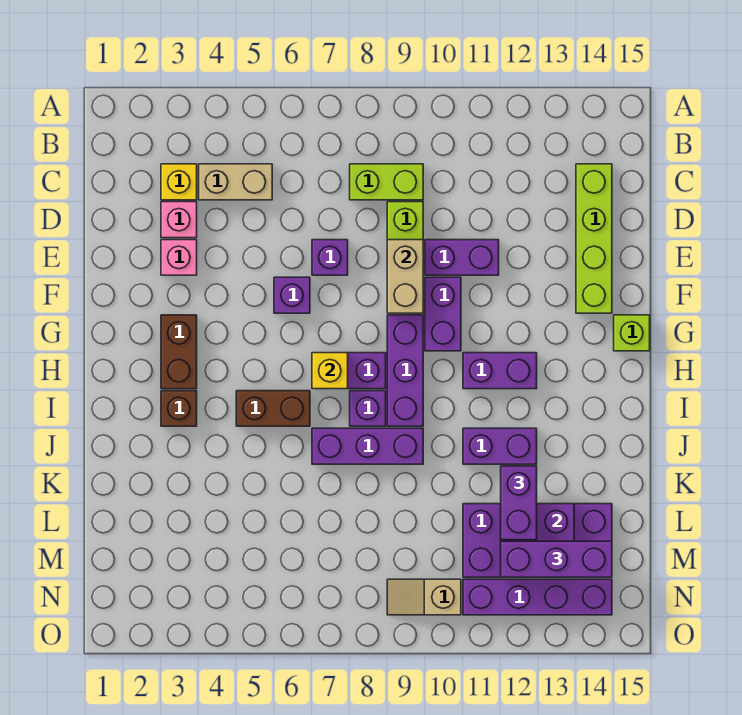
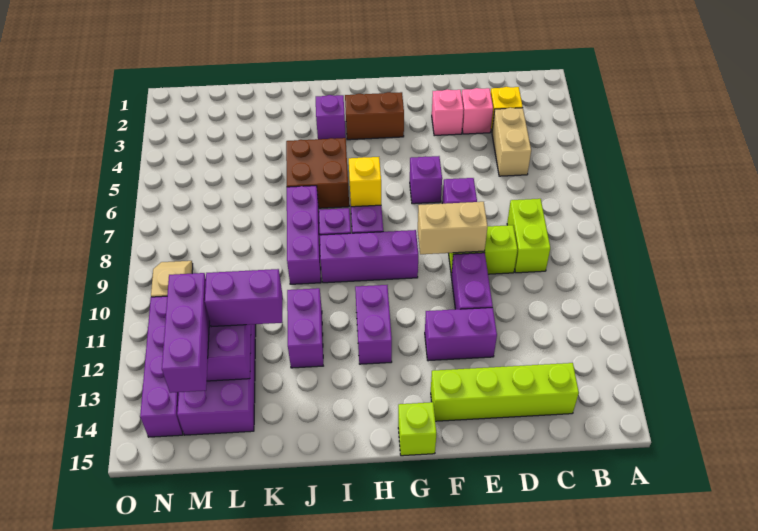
purple brick F10:G10 level 1 -> purple brick E12:F12 level 1
brown brick I3 level 1 -> purple brick I3 level 1
brown brick I5:I6 level 1 -> brown brick I5:J6 level 1

